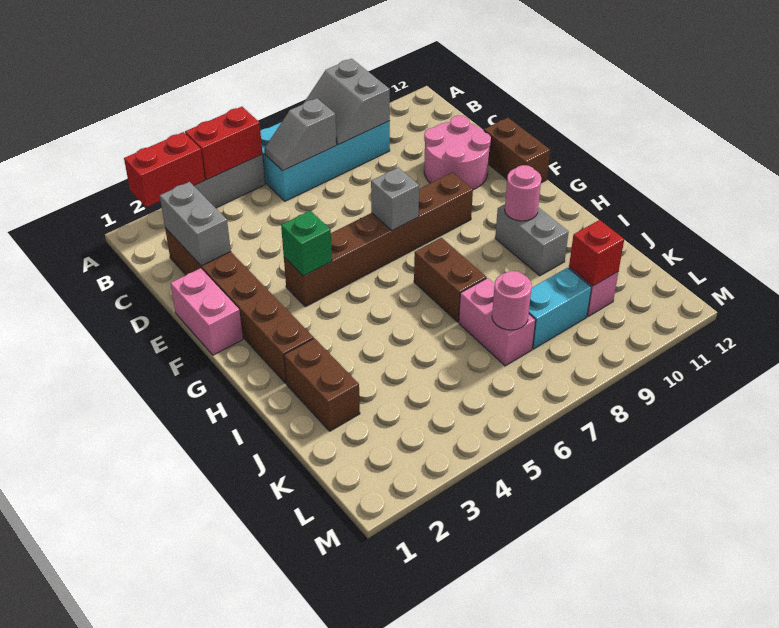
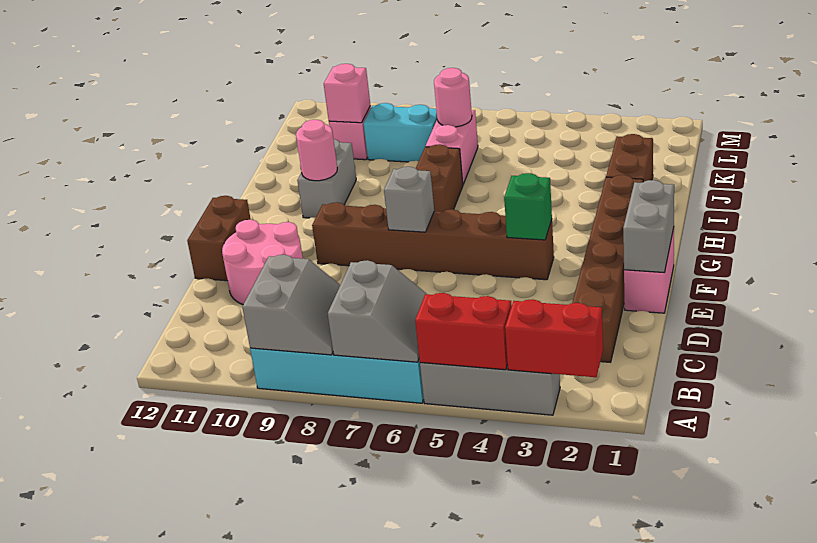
grey slope B6:B7 level 2 top 7 -> grey slope A6:B7 level 2 top 7
grey brick C2:D2 level 2 -> grey brick E1:F1 level 2
red brick K10 level 2 -> pink brick K10 level 2

